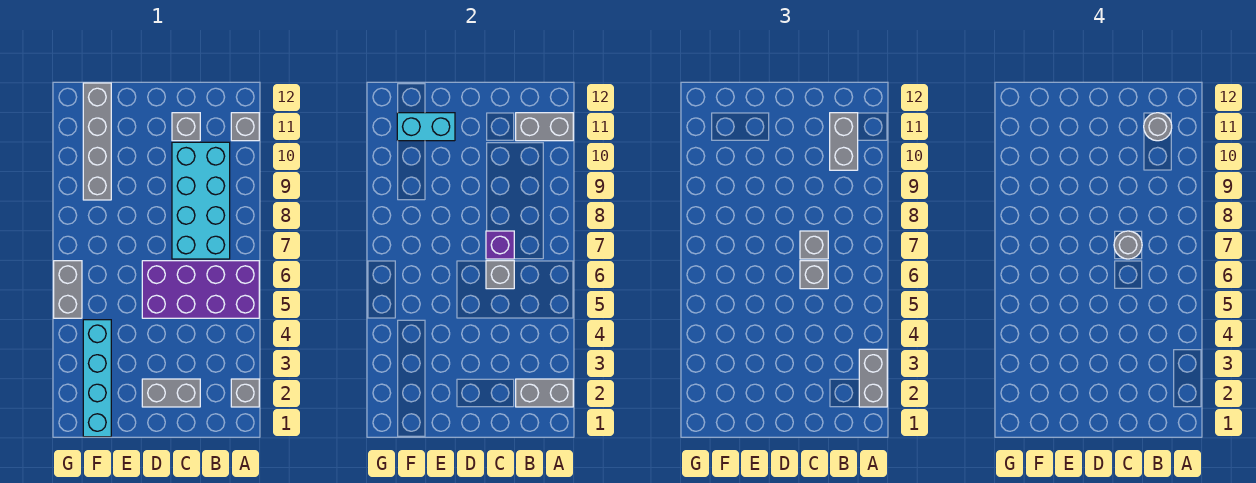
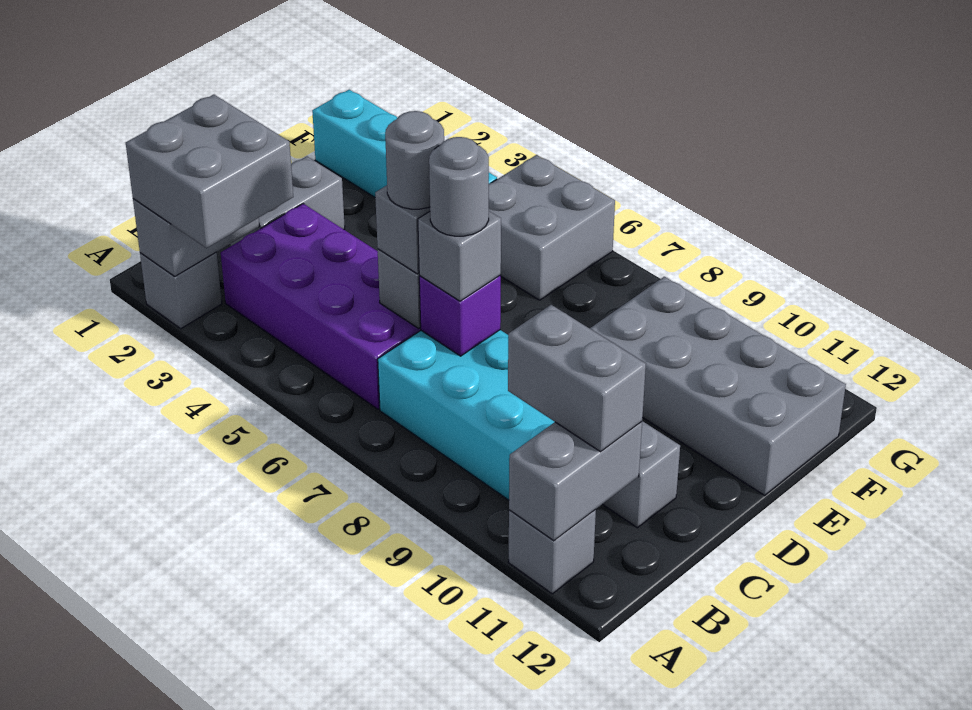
grey brick A2:A3 level 3 -> grey brick A2:B3 level 3
purple brick A5:D6 level 1 -> purple brick B3:C6 level 1
grey round brick B11 level 4 -> grey round brick C6 level 4
cyan brick E11:F11 level 2 -> none
grey brick F9:F12 level 1 -> grey brick E9:F12 level 1
grey brick G5:G6 level 1 -> grey brick F5:G6 level 1

